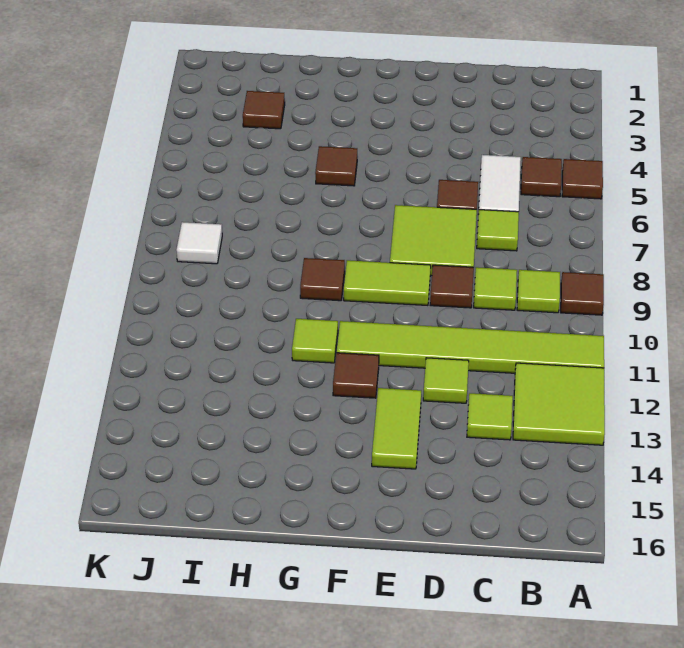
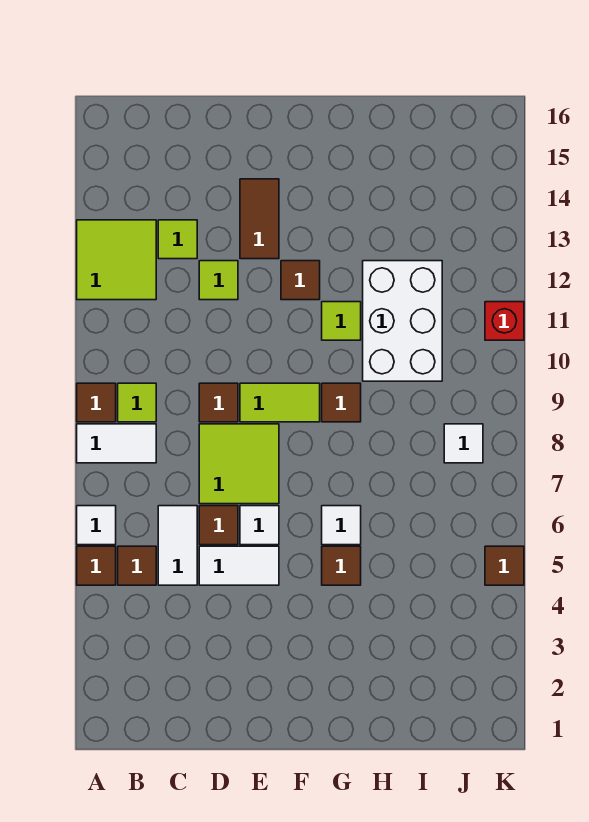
none -> white tile A6 level 1
none -> white tile A8:B8 level 1
lime tile A11:F11 level 1 -> none
lime tile C7 level 1 -> none
lime tile C9 level 1 -> none
none -> white tile D5:E5 level 1
none -> white tile E6 level 1
lime tile E13:E14 level 1 -> brown tile E13:E14 level 1
none -> white tile G6 level 1
none -> white brick H10:I12 level 1
brown tile I3 level 1 -> brown tile K5 level 1
none -> red brick K11 level 1

